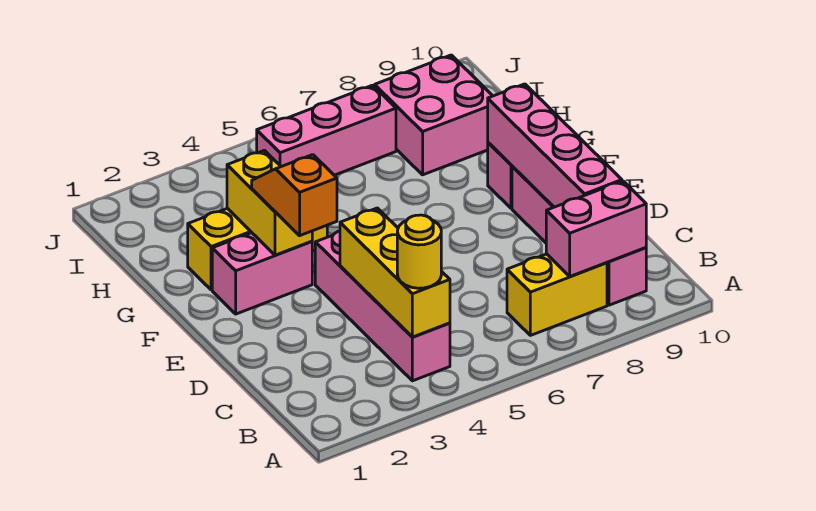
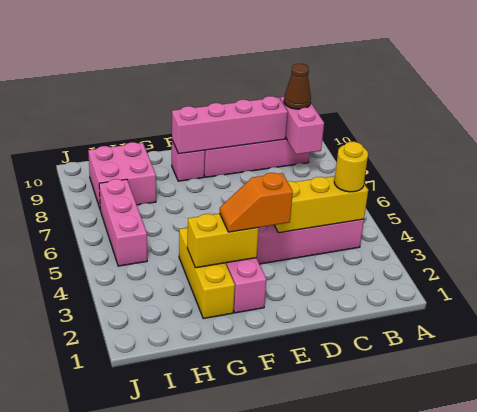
yellow brick B7:B8 level 1 -> none
none -> brown cone B9 level 3

